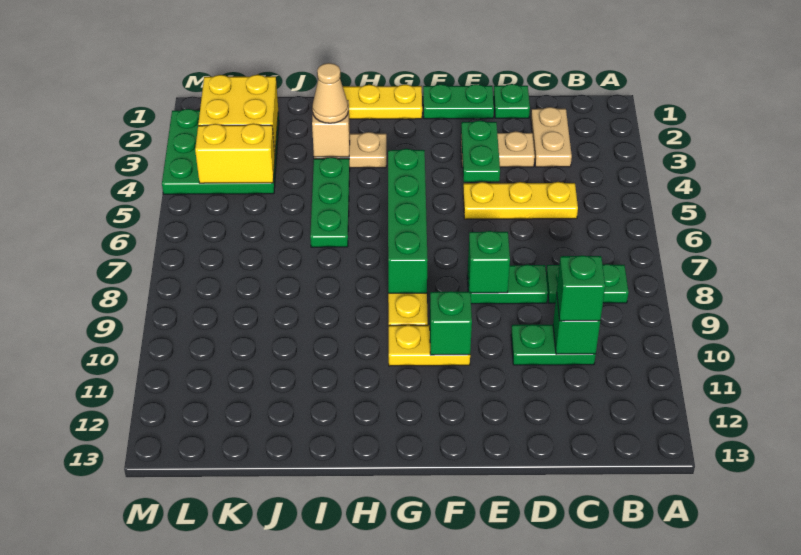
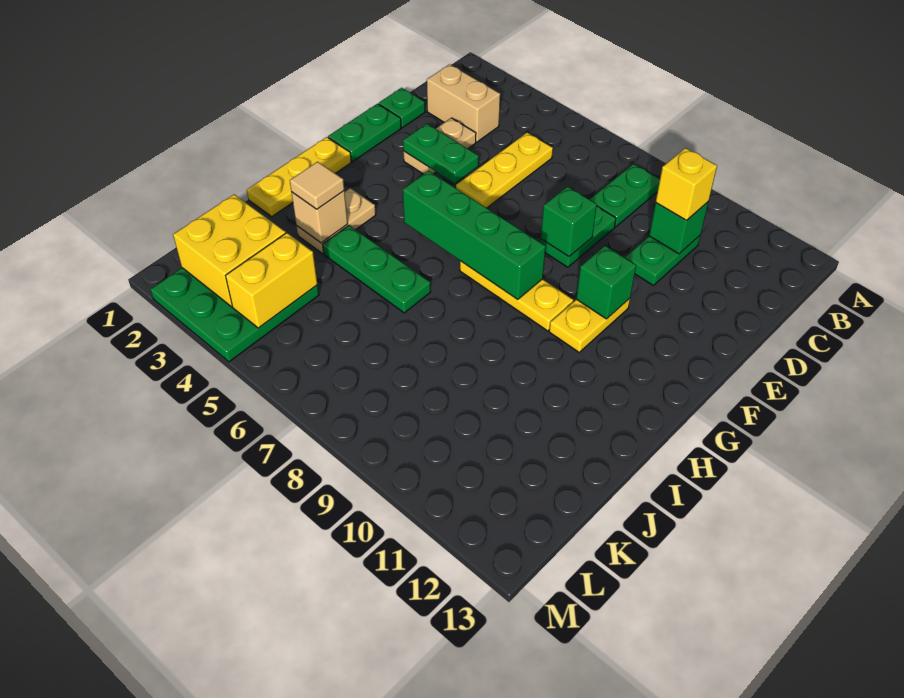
tan plate C2:C3 level 1 -> tan brick C2:C3 level 1
green brick C10 level 3 -> yellow brick C10 level 3
tan cone I3 level 3 -> tan tile I3 level 3

